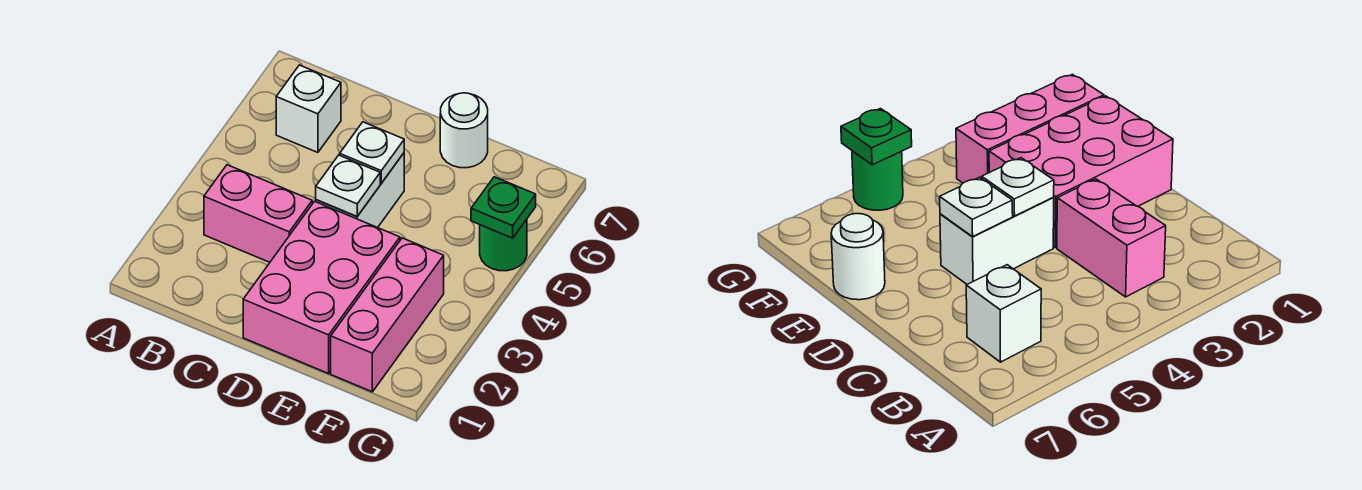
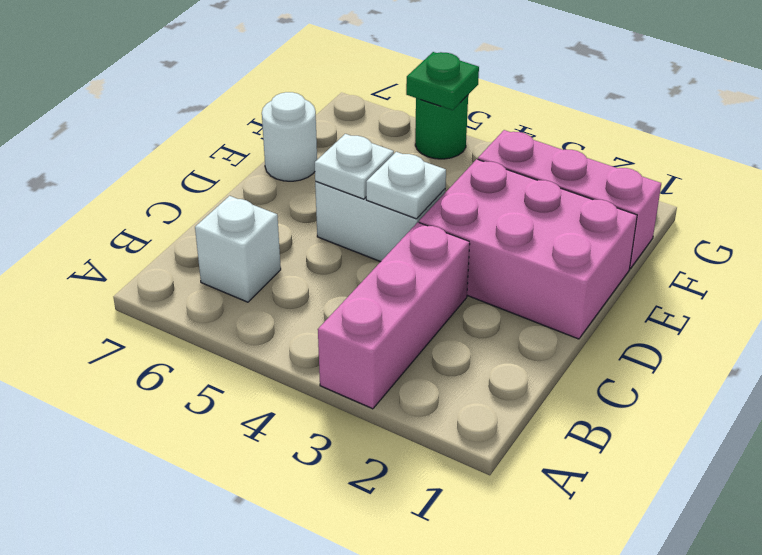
pink brick B3:C3 level 1 -> pink brick A3:C3 level 1

